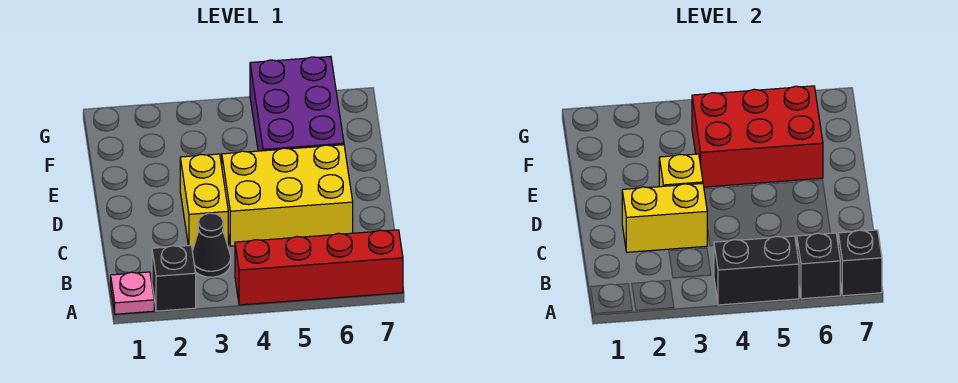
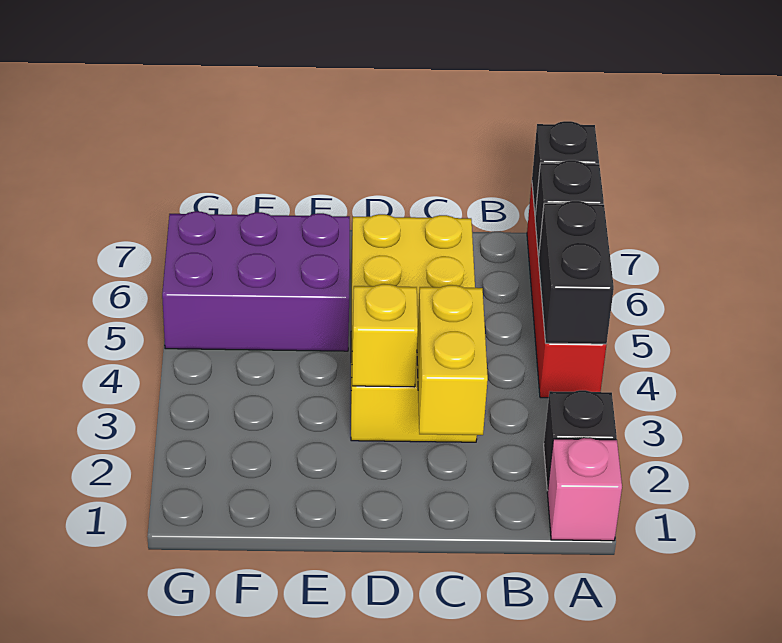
pink plate A1 level 1 -> pink brick A1 level 1
black cone B3 level 1 -> none
red brick E4:F6 level 2 -> none

